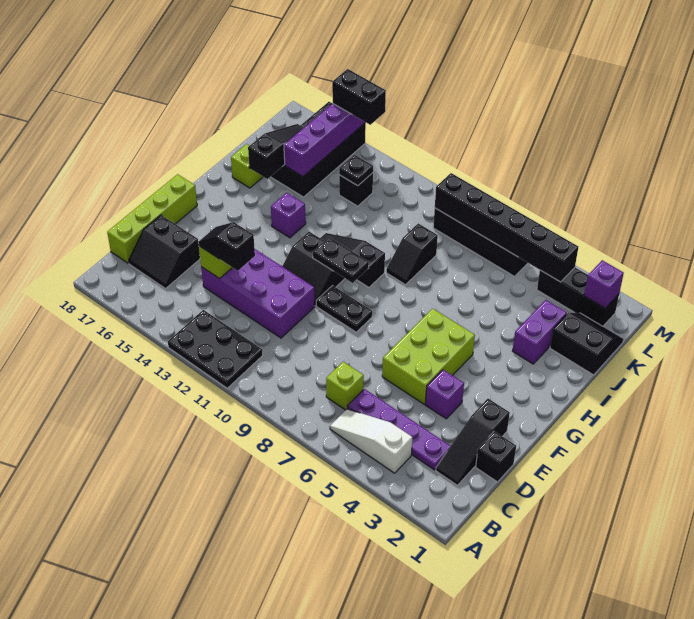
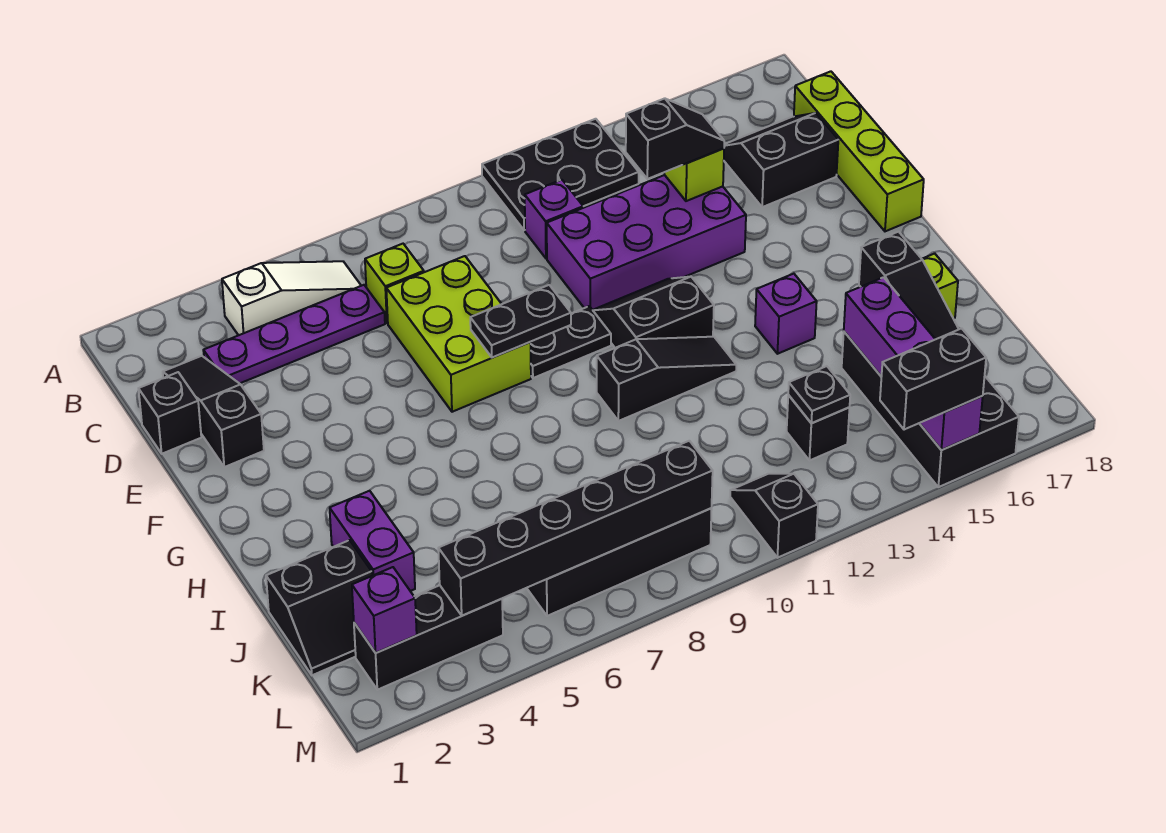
purple brick E4 level 1 -> purple brick C11 level 1
lime brick E5:G6 level 1 -> lime brick D7:F8 level 1
black plate G10:G11 level 2 -> black plate F8:F9 level 2
black slope I9:J9 level 1 top J -> black slope L11:M11 level 1 top M

